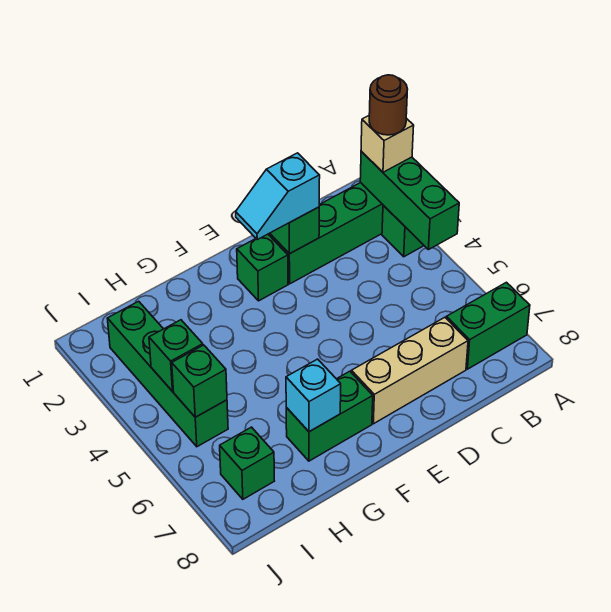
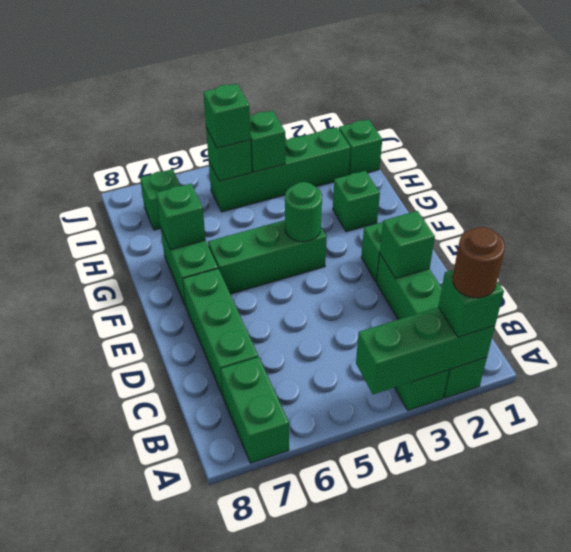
tan brick A2 level 3 -> green brick A2 level 3
tan brick C7:E7 level 1 -> green brick C7:E7 level 1
cyan slope D2:E2 level 3 top D -> none
none -> green brick F4:F6 level 1
none -> green round brick F4 level 2
none -> green brick G2 level 1
cyan brick G7 level 2 -> green brick G7 level 2
none -> green brick I1 level 1
none -> green brick I5 level 3

